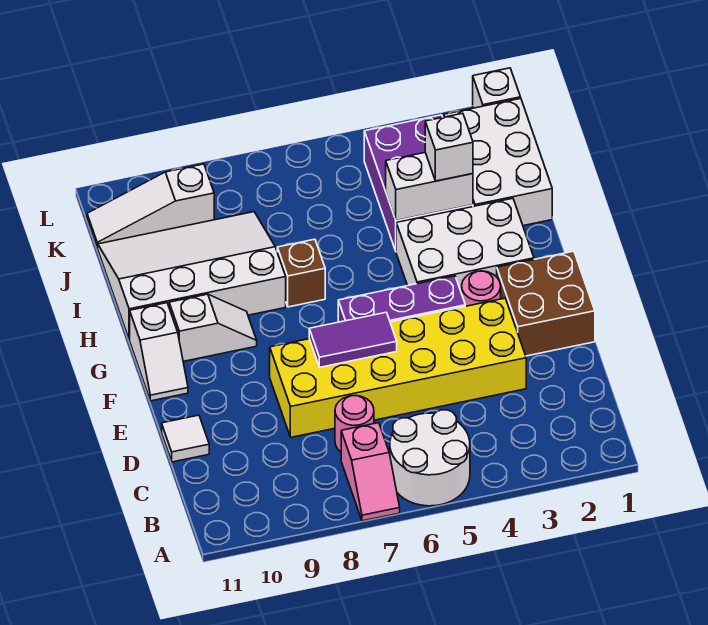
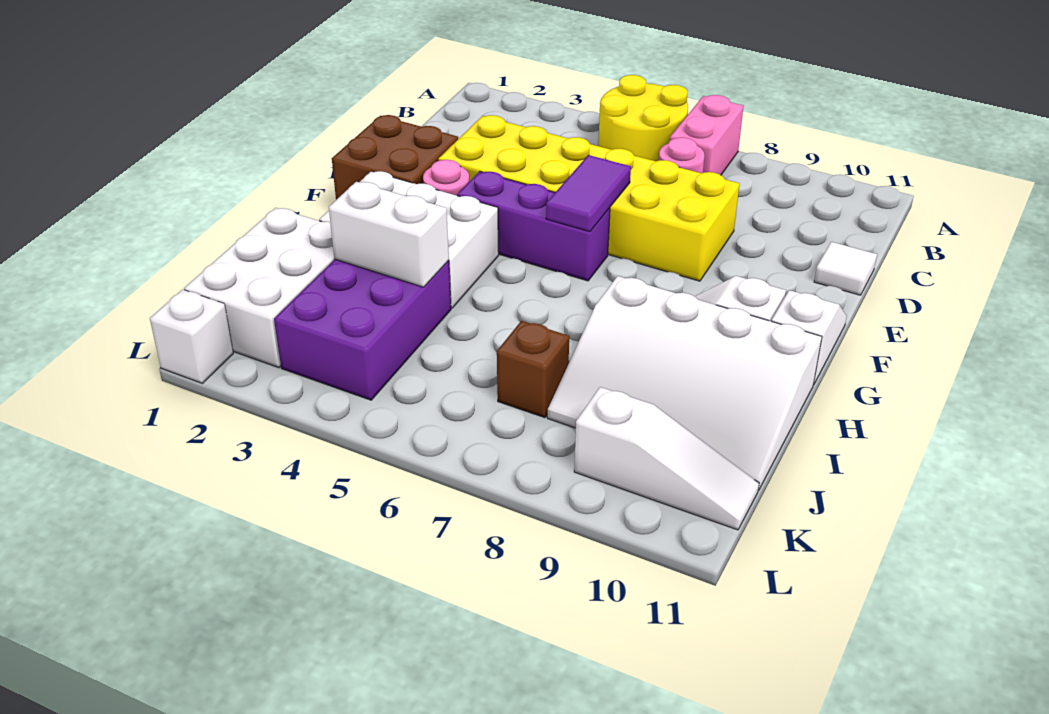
white round brick A5:B6 level 1 -> yellow round brick A5:B6 level 1
pink slope A7:B7 level 1 top B -> pink brick A7:B7 level 1
purple tile E6:E7 level 2 -> purple tile E6:F6 level 2
brown brick H7 level 1 -> brown brick J7 level 1
white brick I3 level 3 -> none

